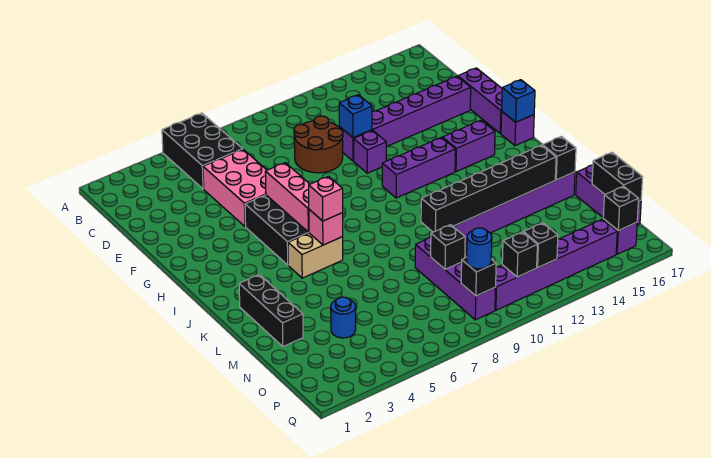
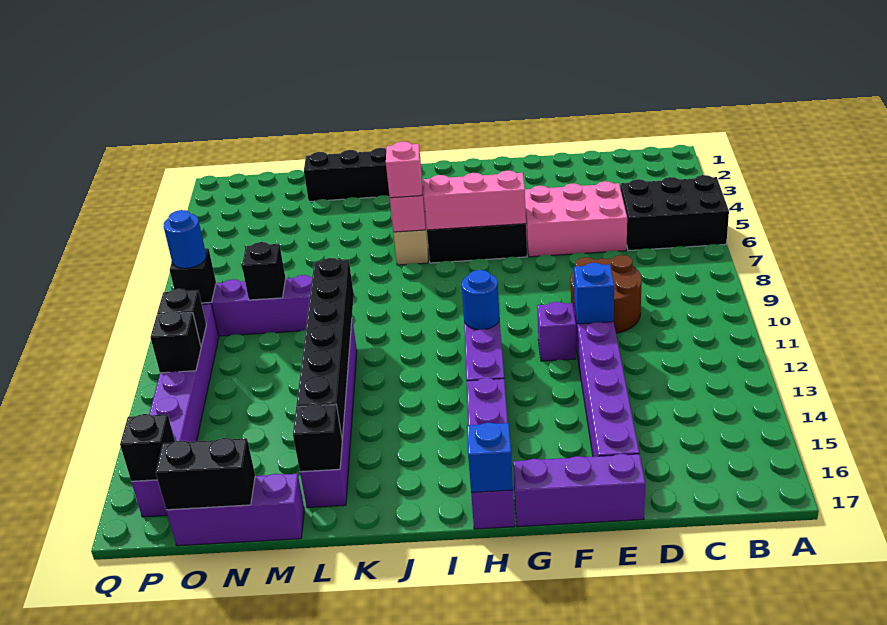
blue round brick N4 level 1 -> blue round brick H11 level 2

